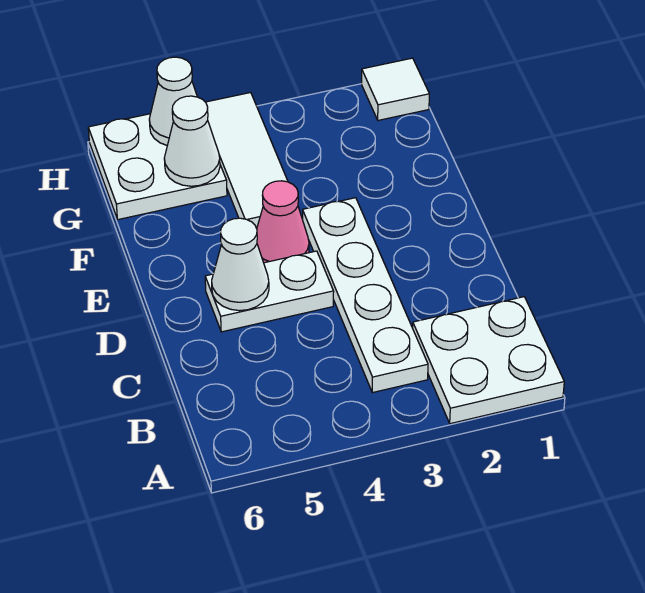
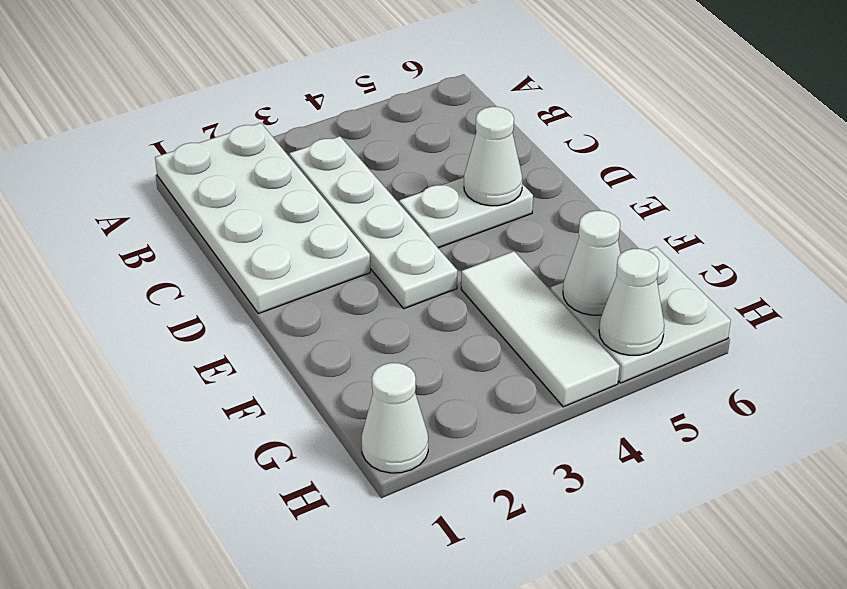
white plate A1:B2 level 1 -> white plate A1:D2 level 1
pink cone E4 level 1 -> none
white tile H1 level 1 -> white cone H1 level 1

